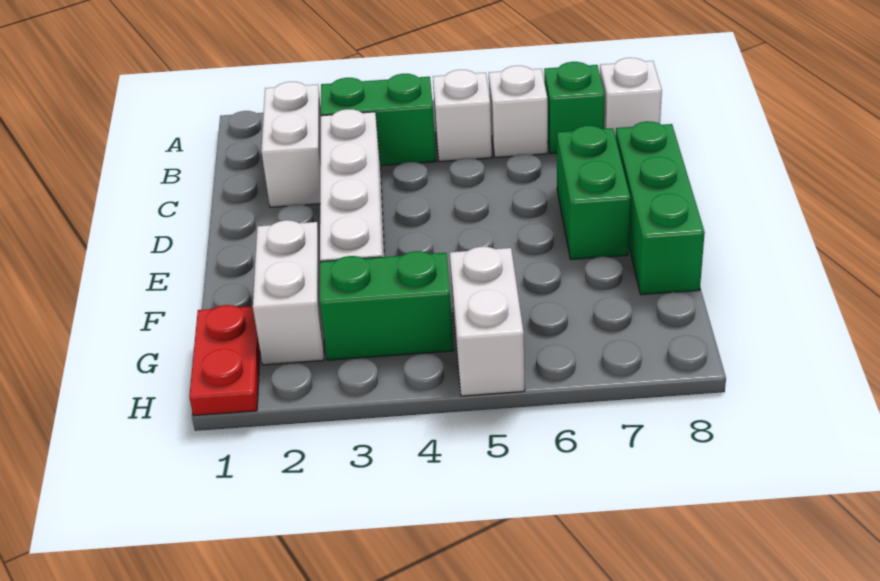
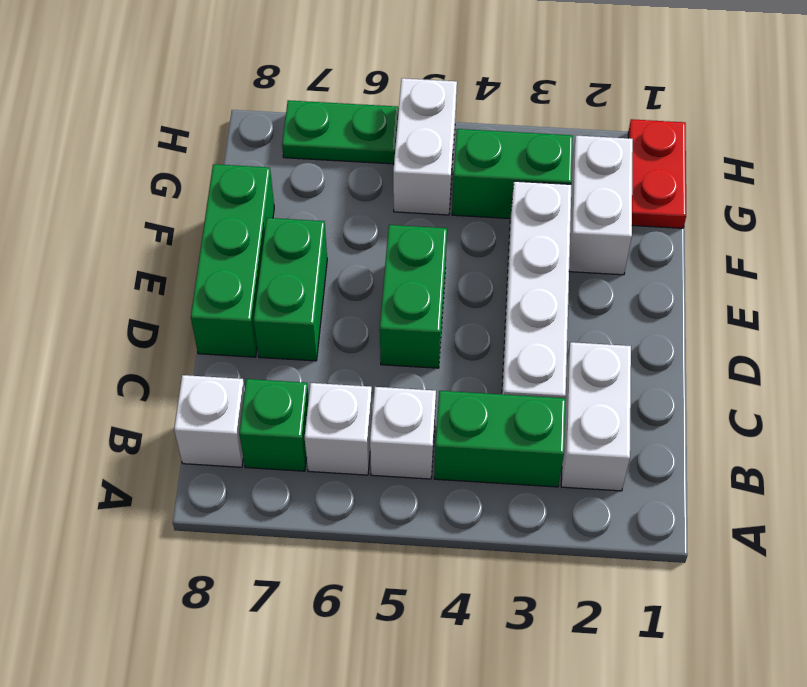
none -> green brick D5:E5 level 1
none -> green plate H6:H7 level 1

